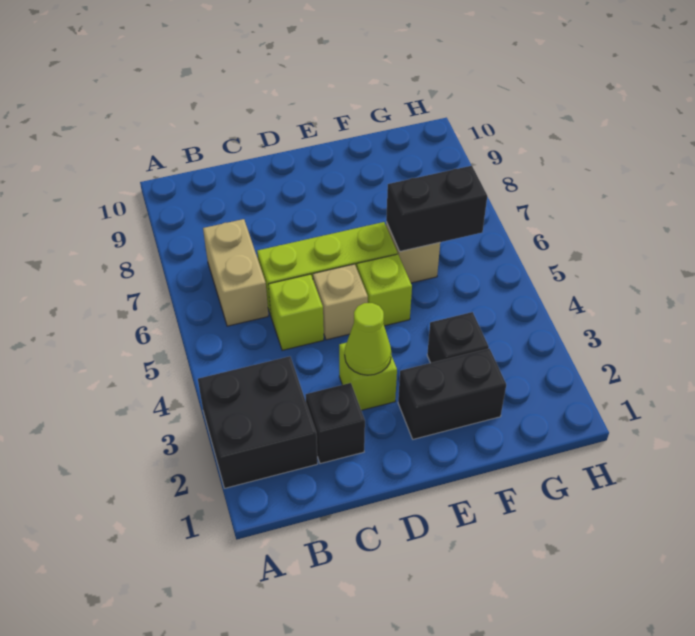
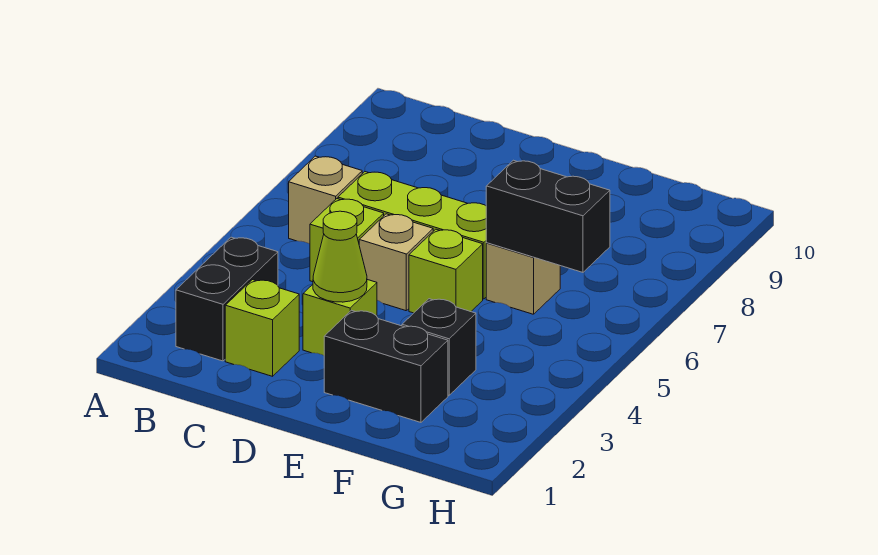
black brick A2:B3 level 1 -> black brick B2:B3 level 1
tan brick B6:B7 level 1 -> tan brick B6 level 1
black brick C2 level 1 -> lime brick C2 level 1

